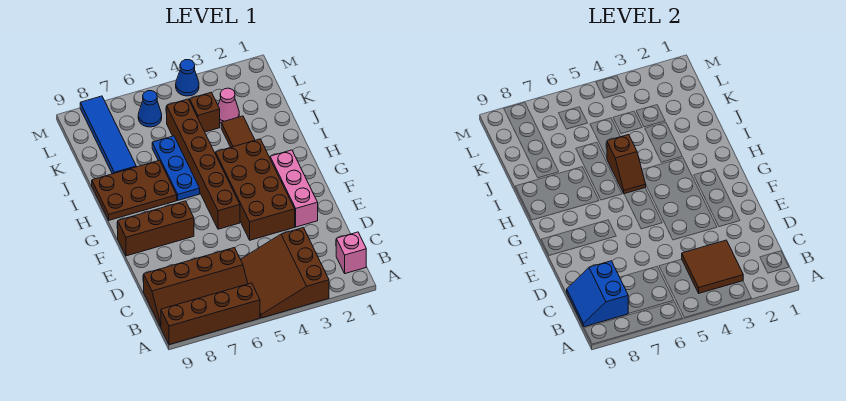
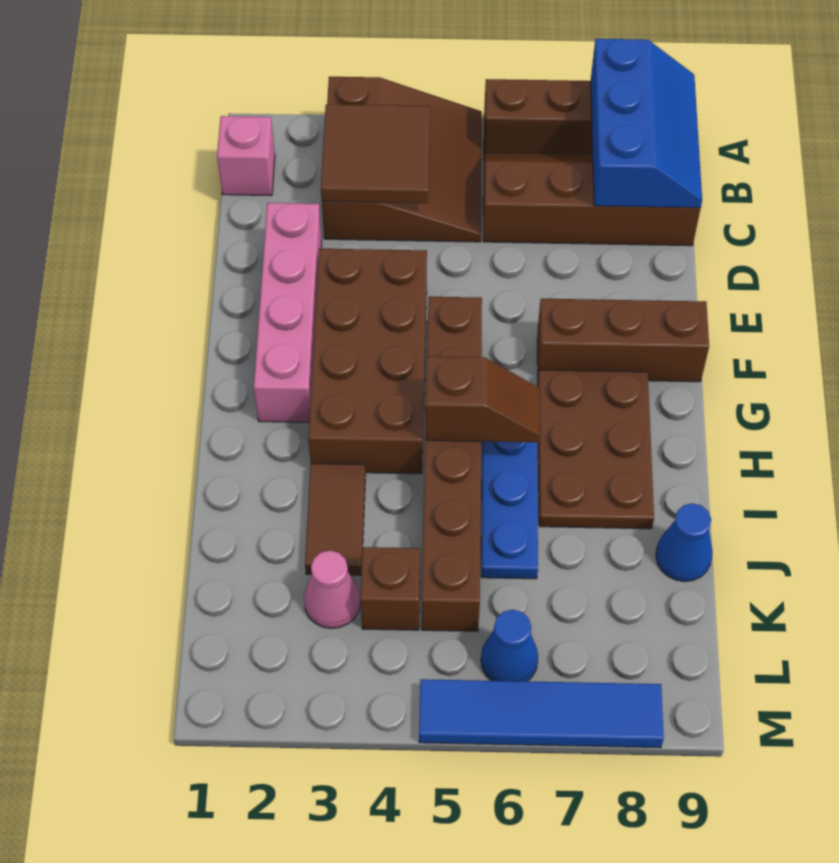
blue slope B8:C9 level 2 top 8 -> blue slope A8:C9 level 2 top 8
pink brick E2:G2 level 1 -> pink brick D2:G2 level 1
brown slope H5:I5 level 2 top I -> brown slope H5:H6 level 2 top 5
brown plate H7:I9 level 1 -> brown plate G7:I8 level 1
blue tile J8:M8 level 1 -> blue tile M5:M8 level 1
blue cone M4 level 1 -> blue cone J9 level 1

